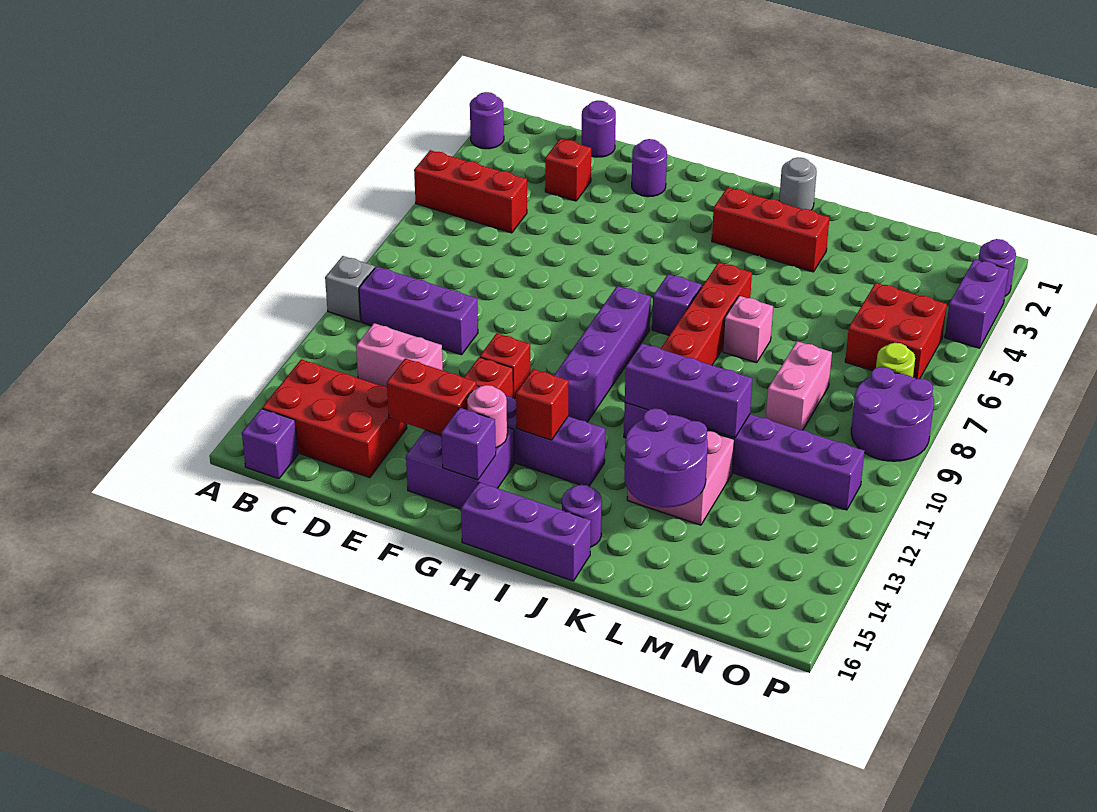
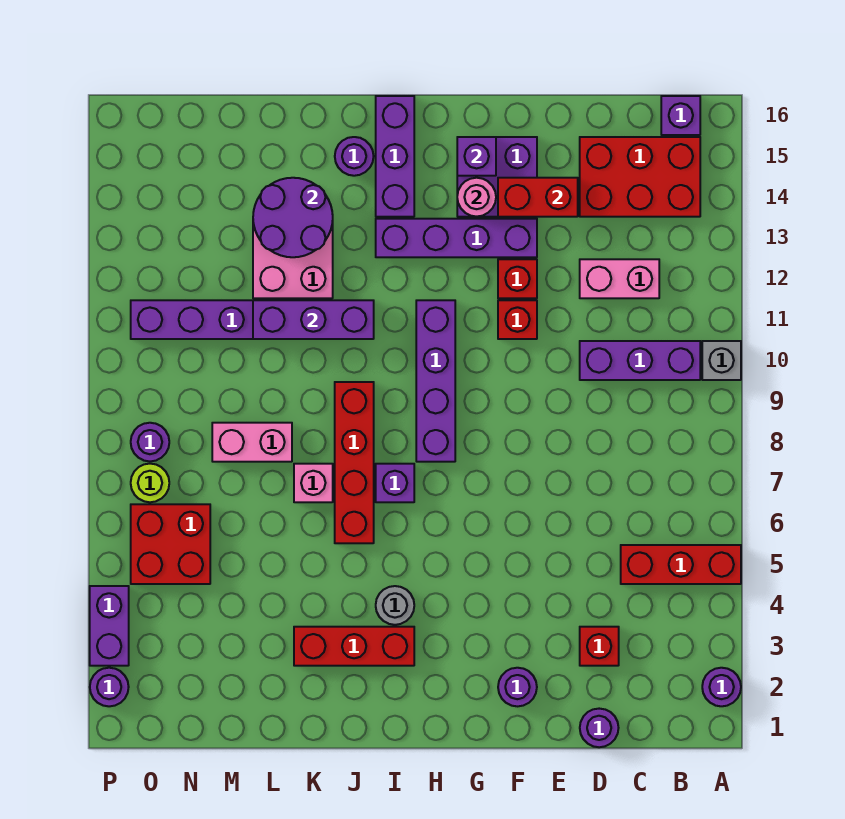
red brick H13 level 2 -> none
purple brick H16:J16 level 1 -> purple brick I14:I16 level 1
grey round brick J1 level 1 -> grey round brick I4 level 1
pink brick M8:M9 level 1 -> pink brick L8:M8 level 1
purple round brick O8:P9 level 1 -> purple round brick O8 level 1

